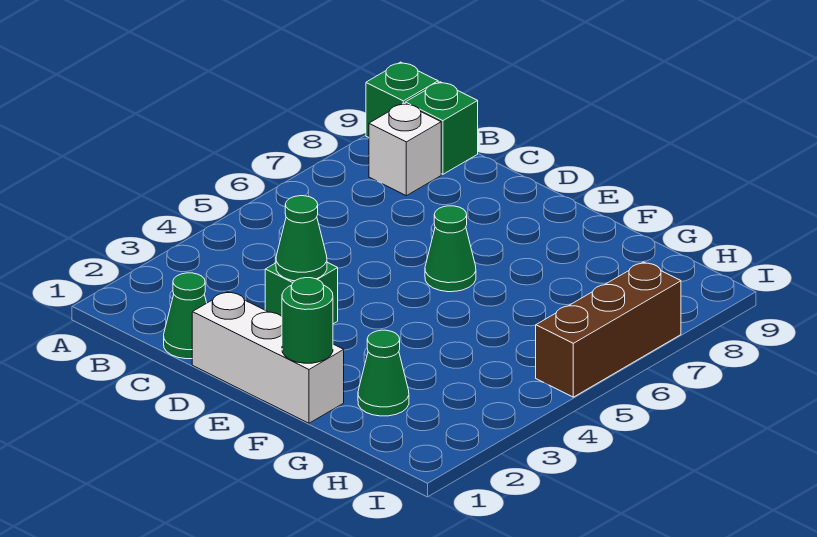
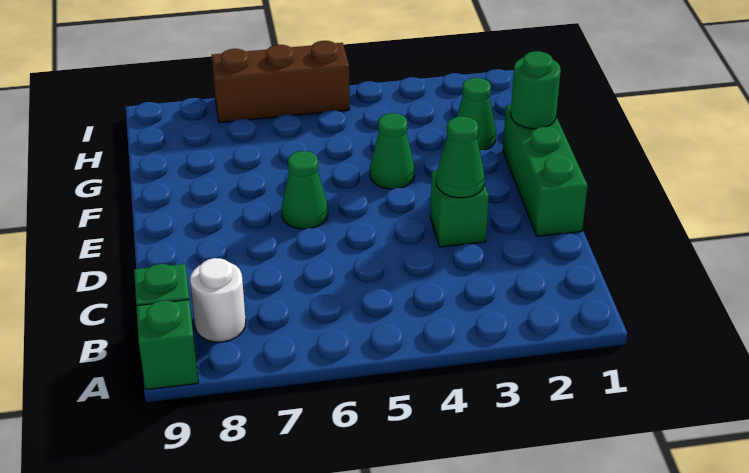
white brick B8 level 1 -> white round brick B8 level 1
green cone C1 level 1 -> green cone F4 level 1
white brick D1:F1 level 1 -> green brick D1:F1 level 1

